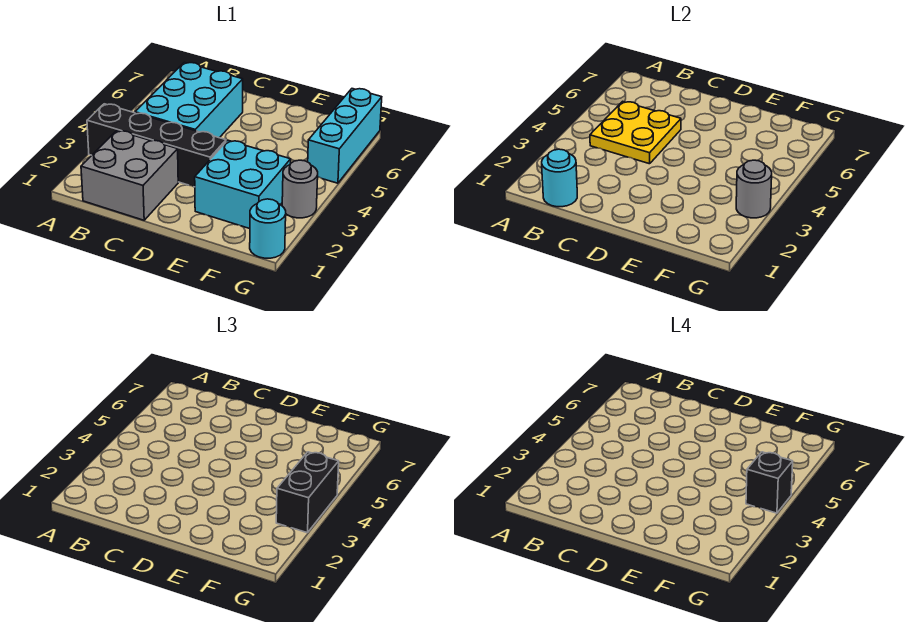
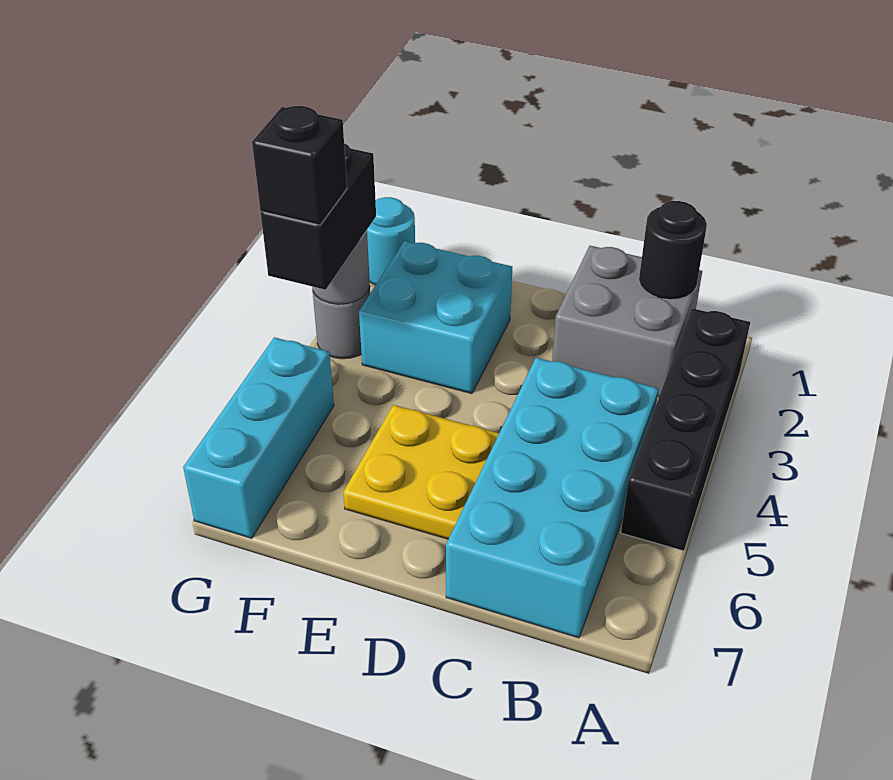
black brick A3:D3 level 1 -> black brick A2:A5 level 1
cyan round brick B1 level 2 -> black round brick B1 level 2
cyan brick B4:C6 level 1 -> cyan brick B4:C7 level 1
yellow plate B4:C5 level 2 -> yellow plate D5:E6 level 1

